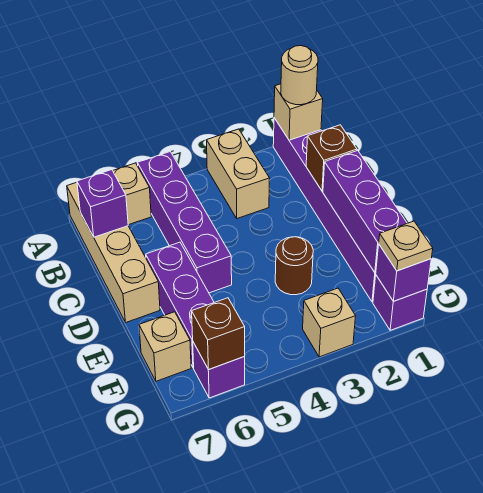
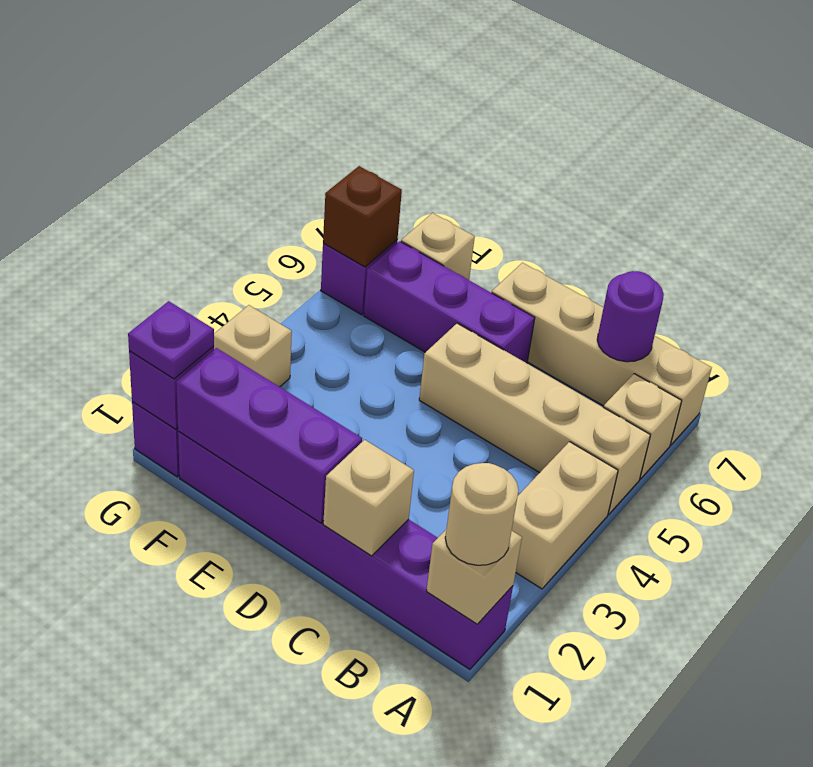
tan brick A3:B3 level 1 -> tan brick A3:A4 level 1
purple brick A5:D5 level 1 -> tan brick A5:D5 level 1
purple brick B7 level 2 -> purple round brick B7 level 2
brown brick C1 level 2 -> tan brick C1 level 2
brown round brick E3 level 1 -> none
tan plate G1 level 3 -> purple plate G1 level 3

